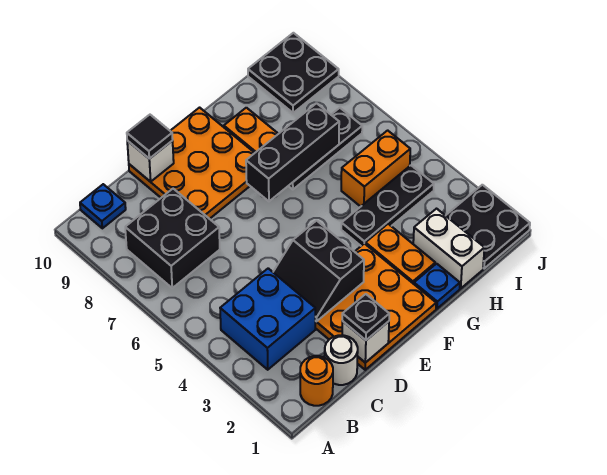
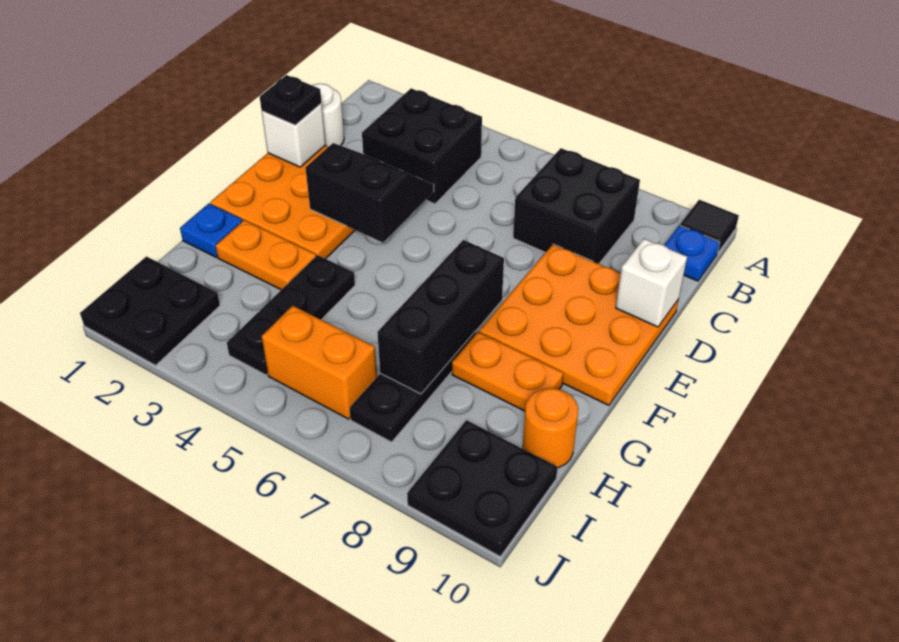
orange round brick B1 level 1 -> orange round brick H10 level 1
blue brick B3:C4 level 1 -> black brick B3:C4 level 1
black tile D10 level 3 -> black tile A10 level 1
white brick H1:H2 level 1 -> none
orange brick H5:I5 level 1 -> orange brick I5:I6 level 1

